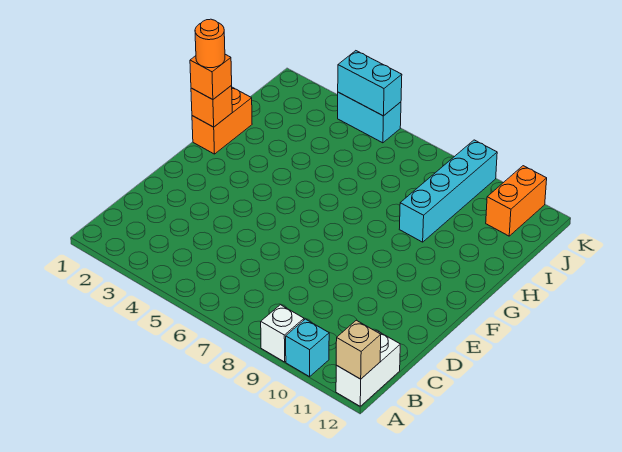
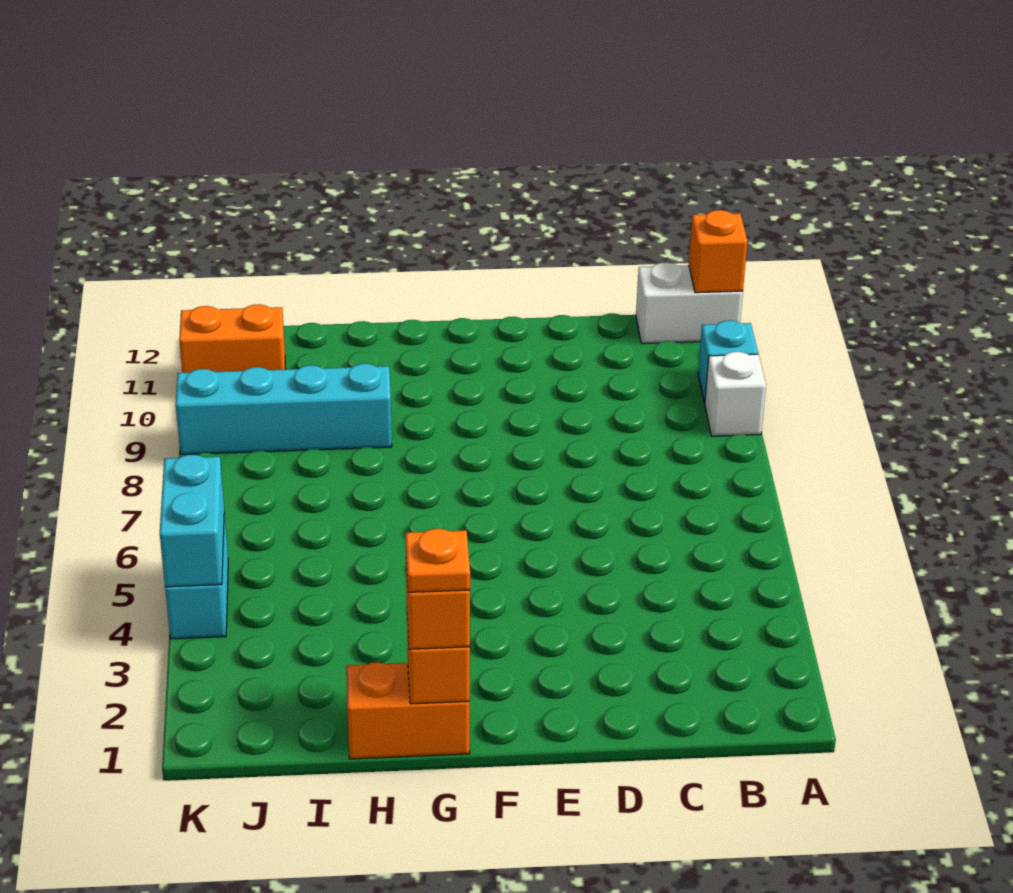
tan brick A12 level 2 -> orange brick A12 level 2
orange round brick G1 level 4 -> orange plate G1 level 4

